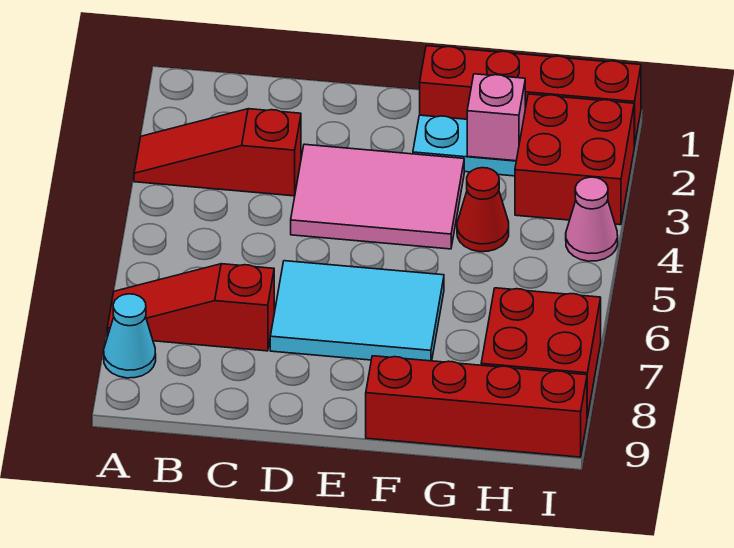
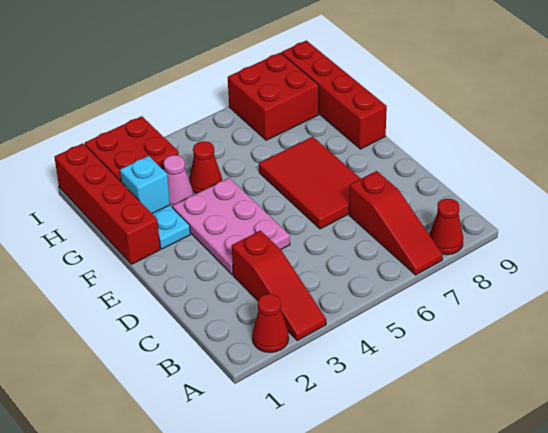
none -> red cone A2 level 1
cyan cone A8 level 1 -> red cone A8 level 1
pink tile D3:F4 level 1 -> pink plate D3:F4 level 1
cyan tile D6:F7 level 1 -> red tile D6:F7 level 1
pink brick G2 level 2 -> cyan brick G2 level 2
pink cone I4 level 1 -> pink cone G3 level 1

